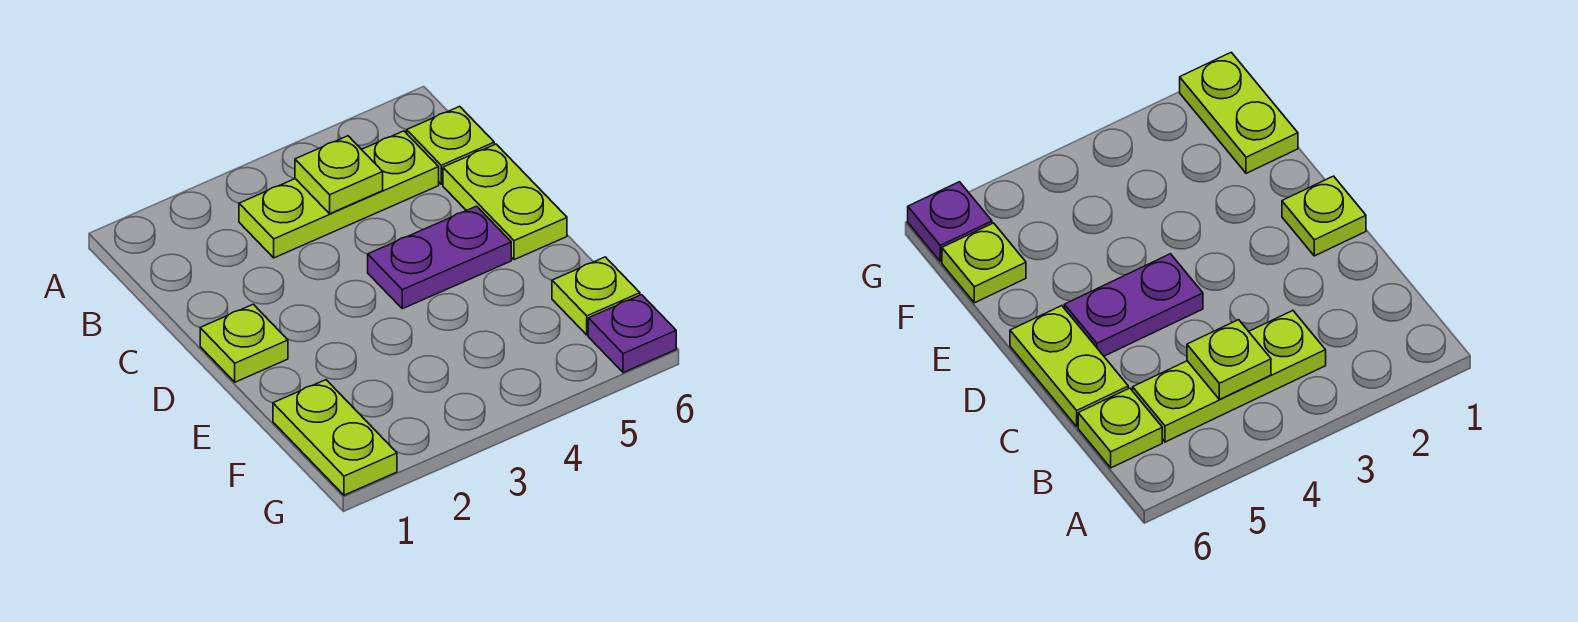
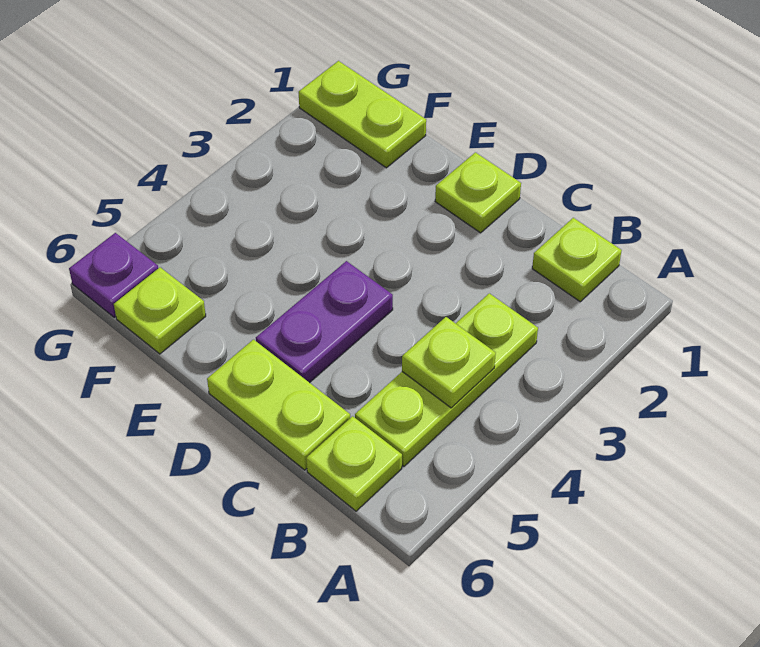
none -> lime plate B1 level 1

